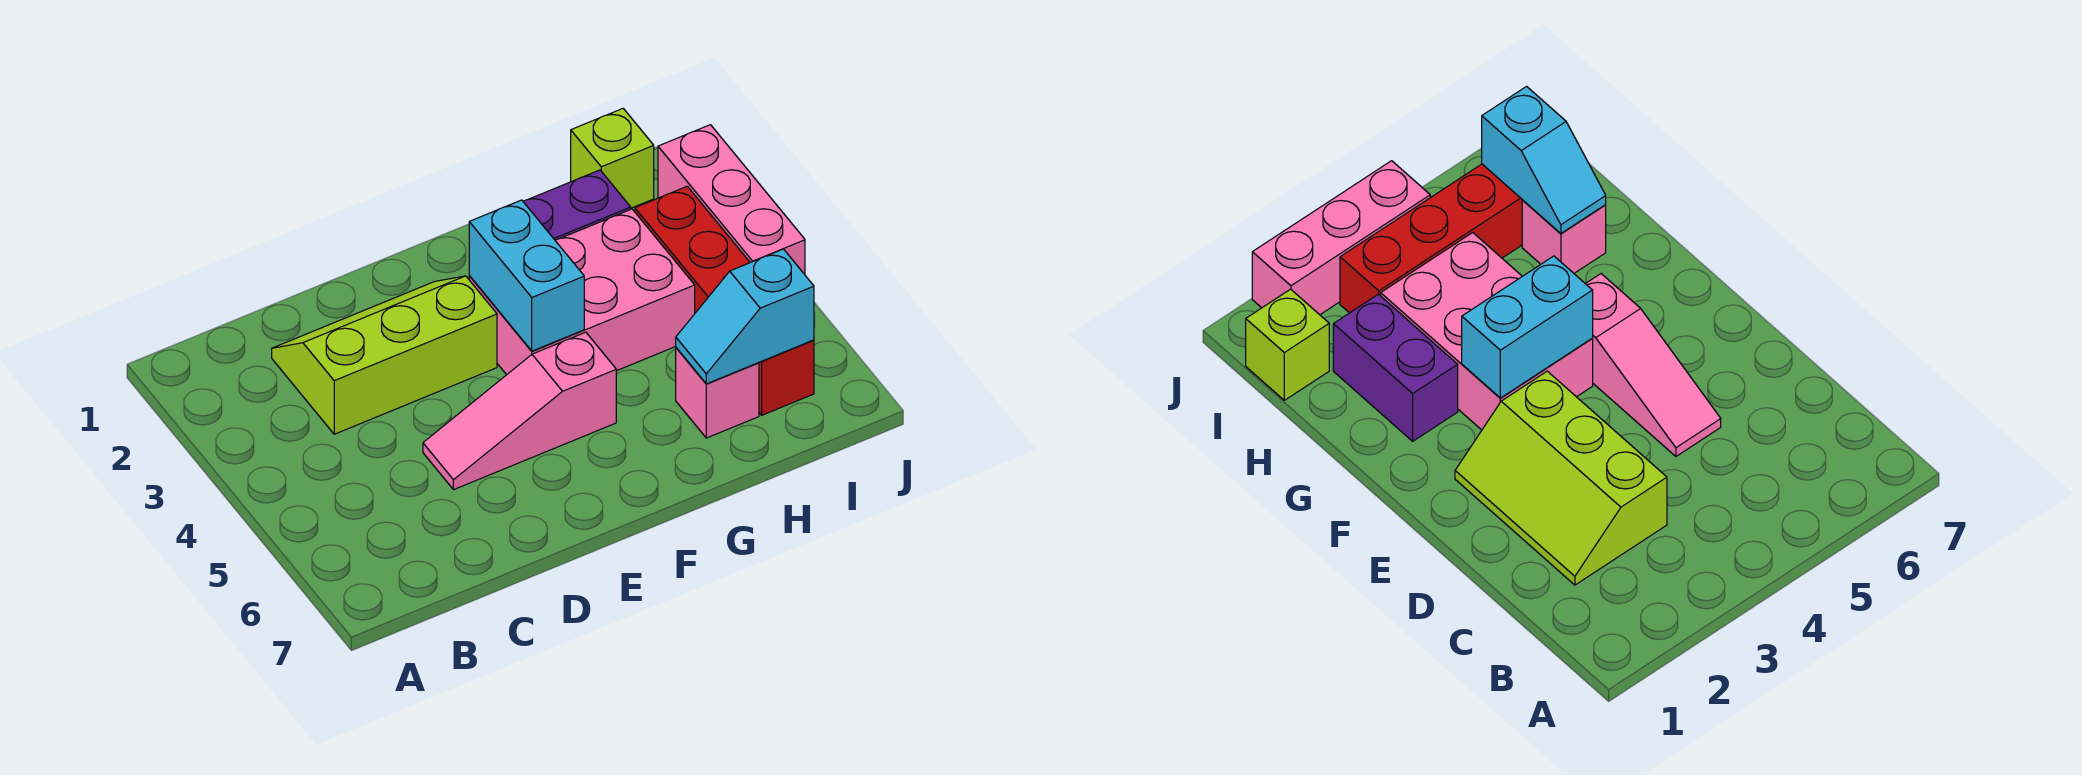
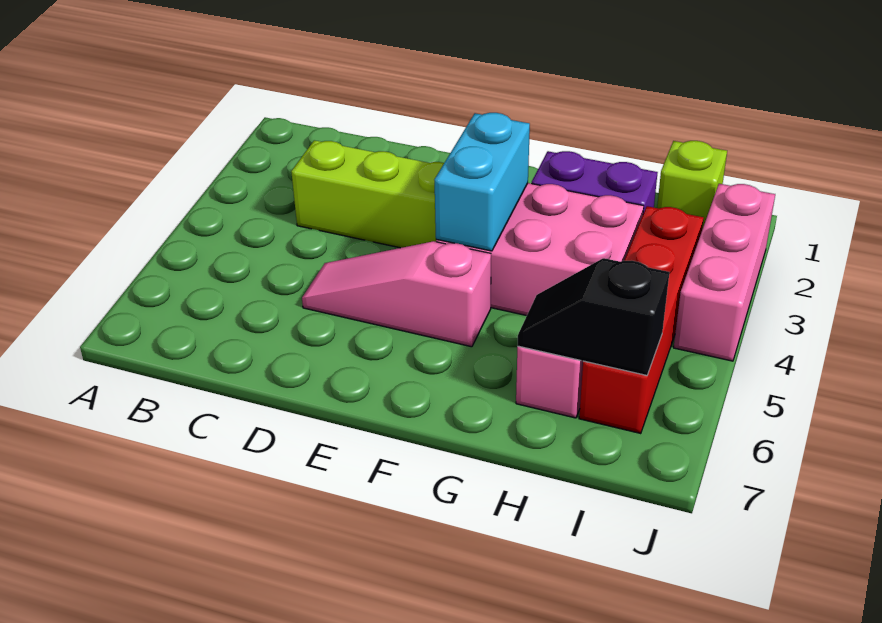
cyan slope H6:I6 level 2 top I -> black slope H6:I6 level 2 top I

